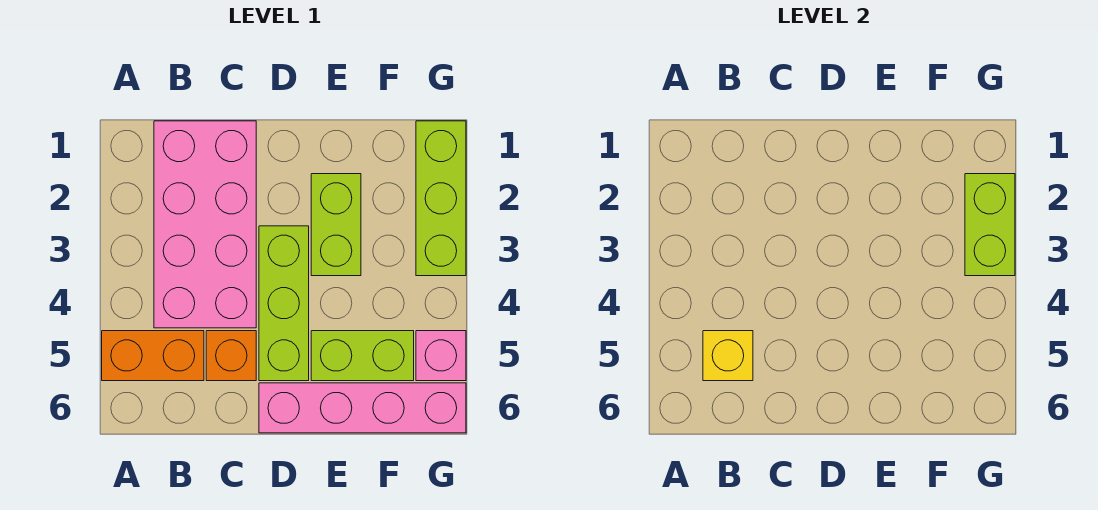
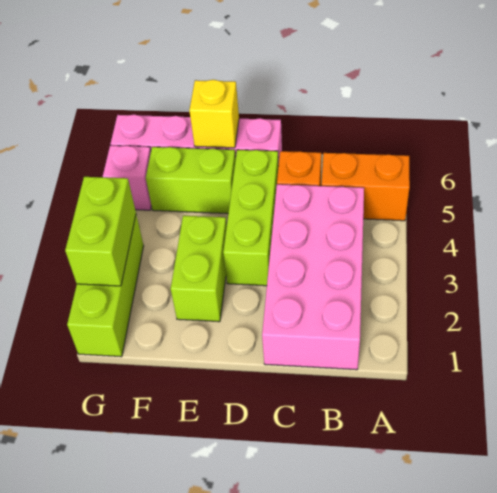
yellow brick B5 level 2 -> yellow brick E6 level 2

